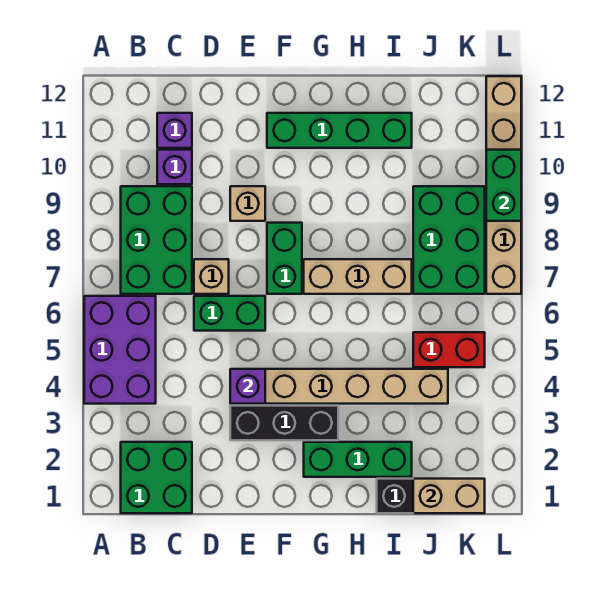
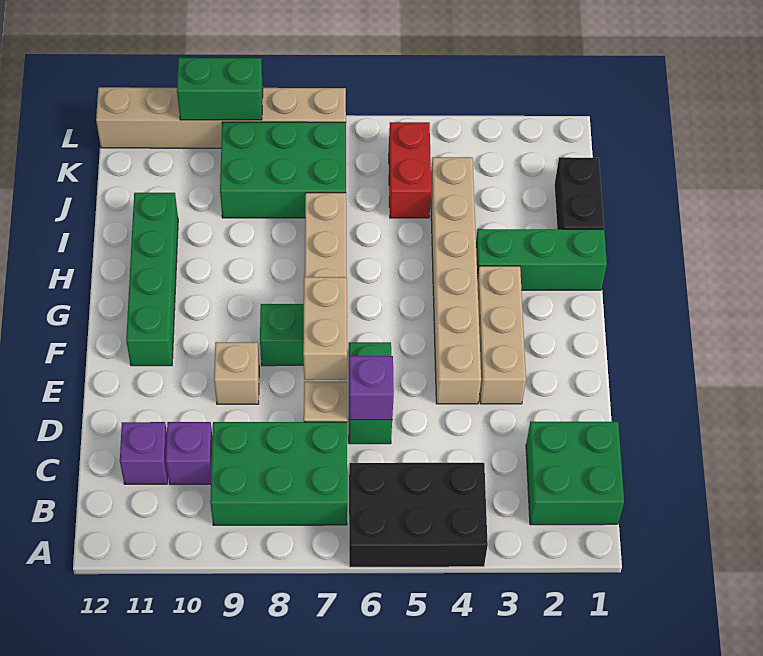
purple brick A4:B6 level 1 -> black brick A4:B6 level 1
black brick E3:G3 level 1 -> tan brick E3:G3 level 1
purple brick E4 level 2 -> purple brick D6 level 2
green brick G2:I2 level 1 -> green brick H1:H3 level 1
tan brick J1:K1 level 2 -> tan brick E7:F7 level 2

